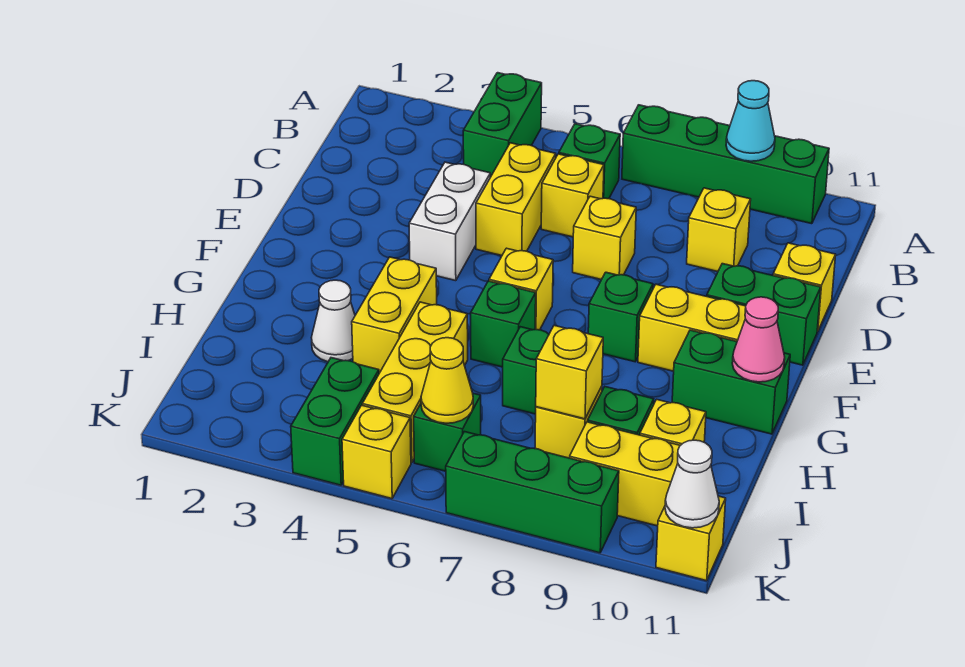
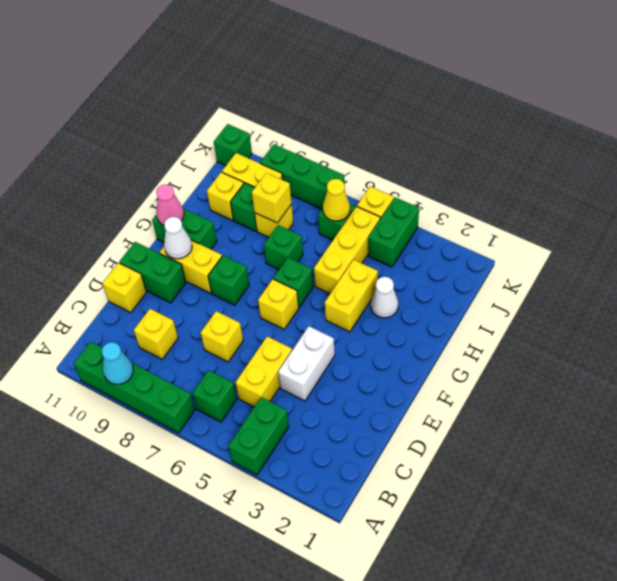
yellow brick C6 level 1 -> none
yellow brick K11 level 1 -> green brick K11 level 1
white cone K11 level 2 -> white cone F10 level 2

